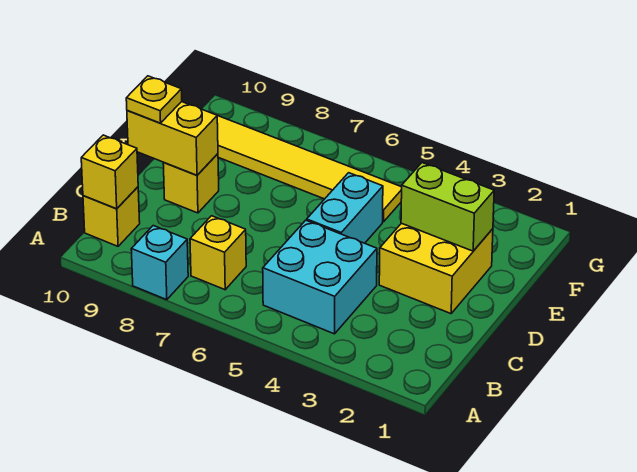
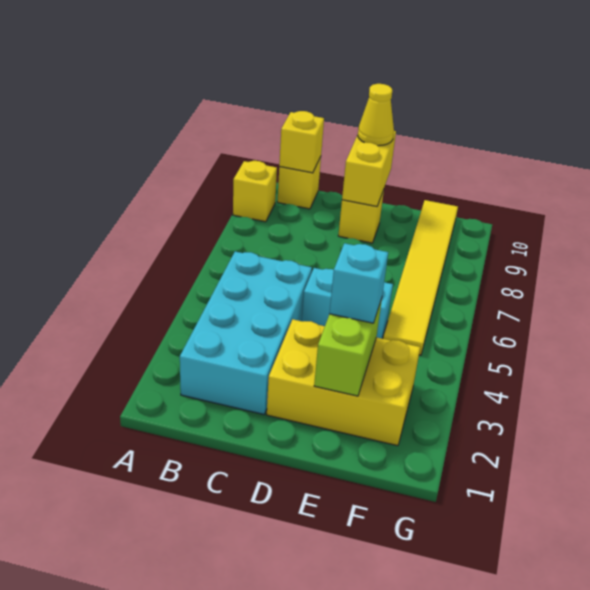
cyan brick A8 level 1 -> cyan brick E3 level 3
cyan brick B4:C5 level 1 -> cyan brick B2:C5 level 1
yellow brick B7 level 1 -> yellow brick A9 level 1
yellow brick D2:E3 level 1 -> yellow brick D2:F3 level 1
yellow plate D10 level 3 -> yellow cone D10 level 3

